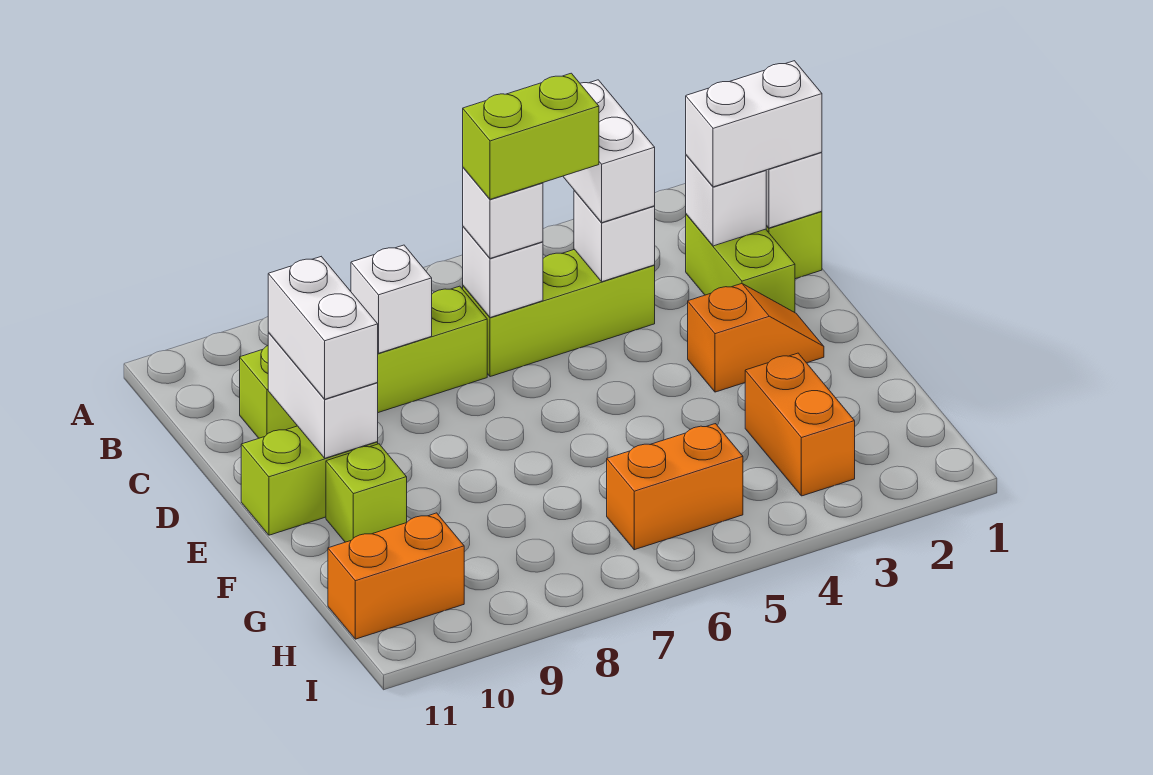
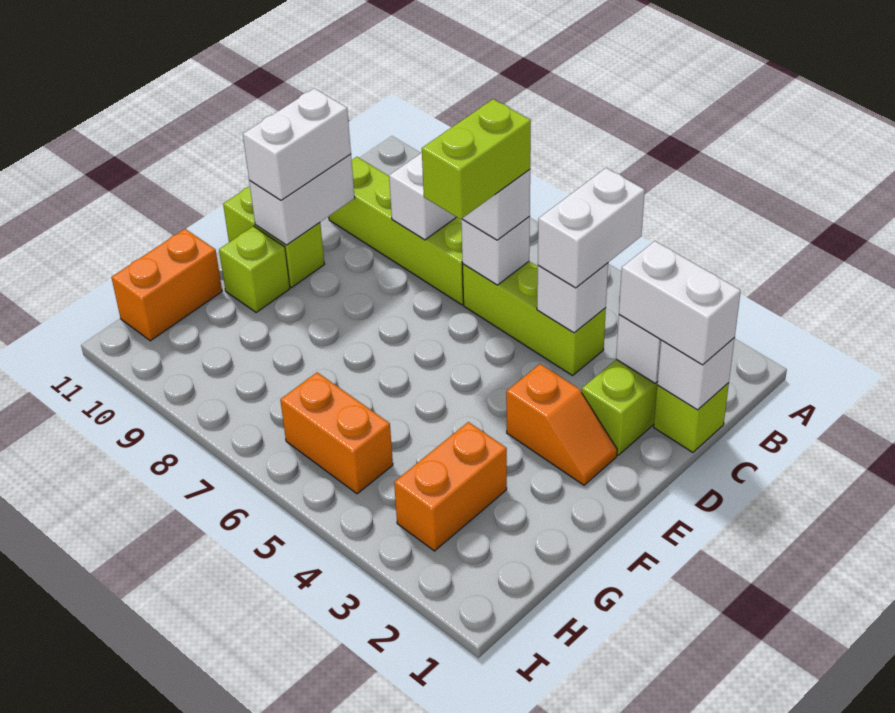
lime brick C5:C6 level 4 -> lime brick C6:D6 level 4
orange brick H10:H11 level 1 -> orange brick G11:H11 level 1

